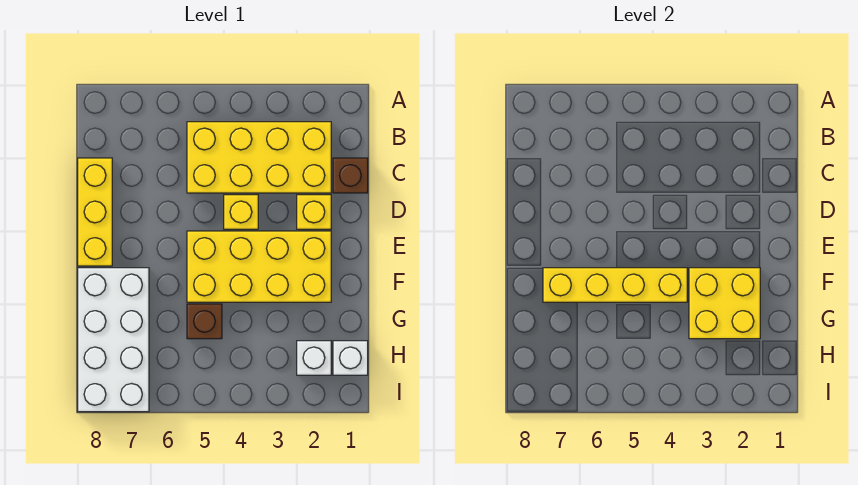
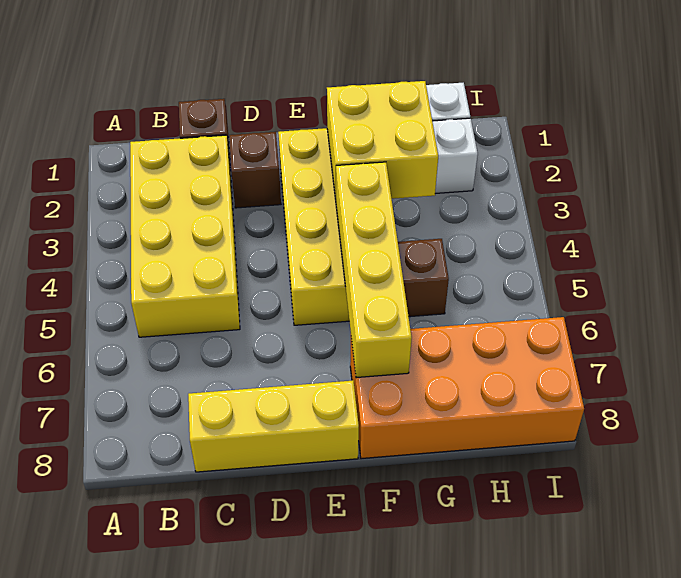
yellow brick D2 level 1 -> brown brick D2 level 1
yellow brick D4 level 1 -> none
white brick F7:I8 level 1 -> orange brick F7:I8 level 1

